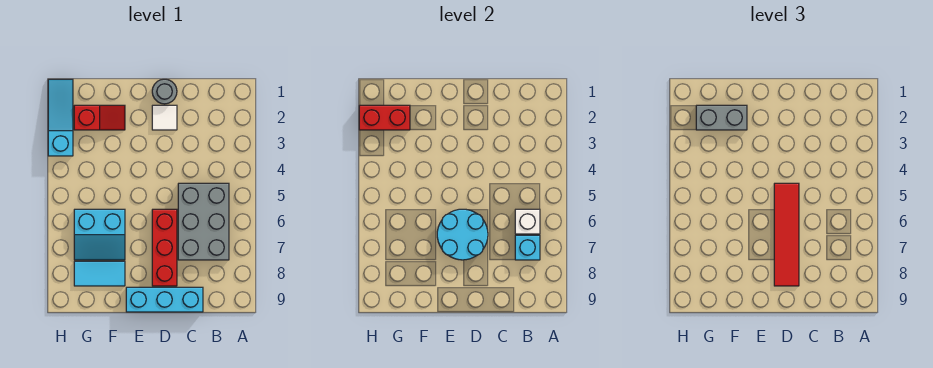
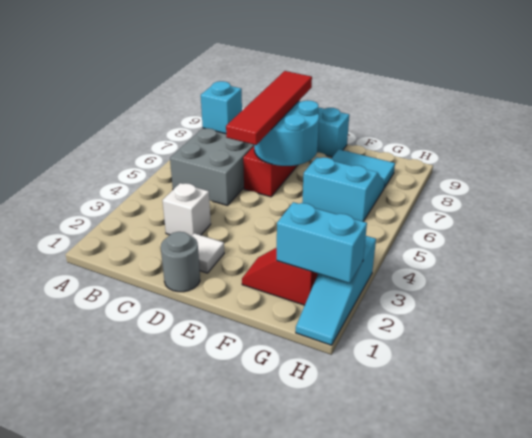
white brick B6 level 2 -> white brick C3 level 1
grey brick F2:G2 level 3 -> none
red brick G2:H2 level 2 -> cyan brick G2:H2 level 2

